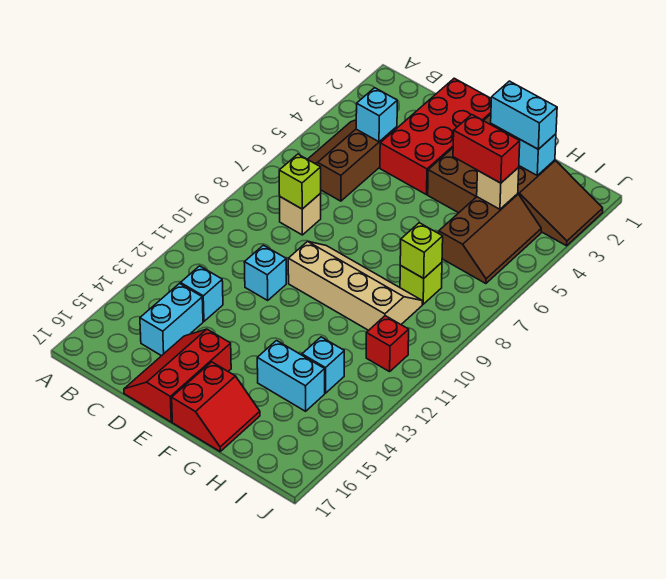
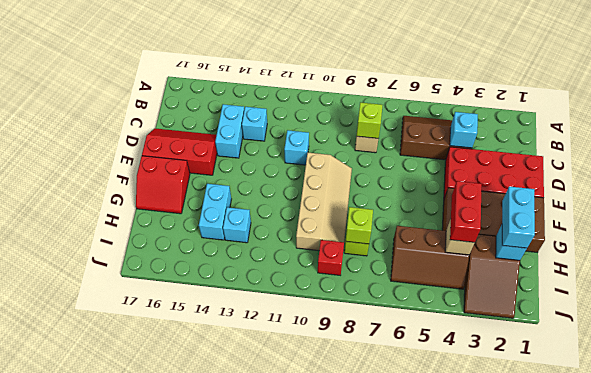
cyan brick C14:C15 level 1 -> cyan brick C14:D14 level 1
red brick I11 level 1 -> red brick I9 level 1

